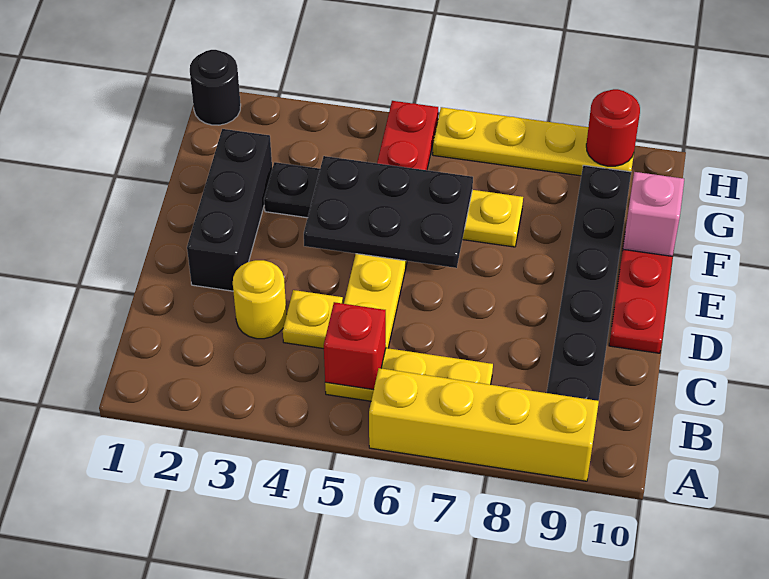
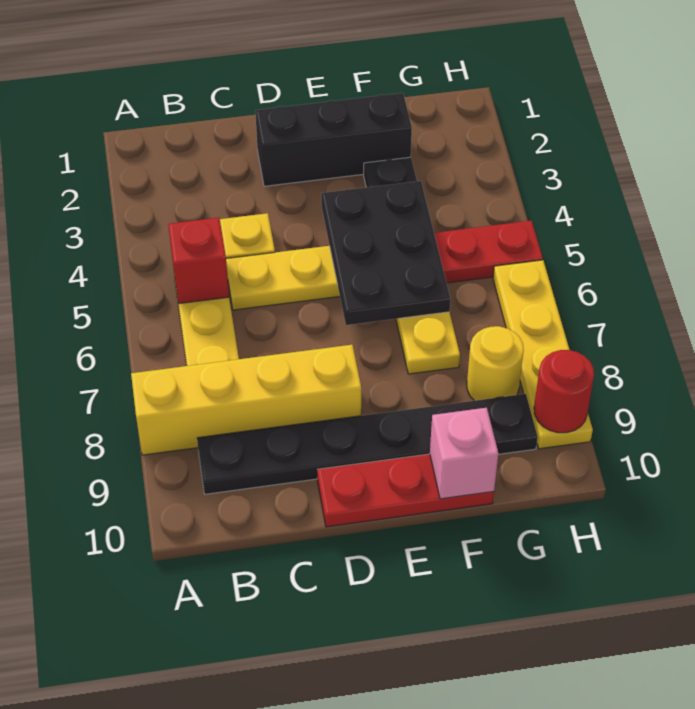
yellow brick A6:A9 level 1 -> yellow brick A8:D8 level 1
yellow round brick C3 level 1 -> yellow round brick G8 level 1
black round brick H1 level 1 -> none

